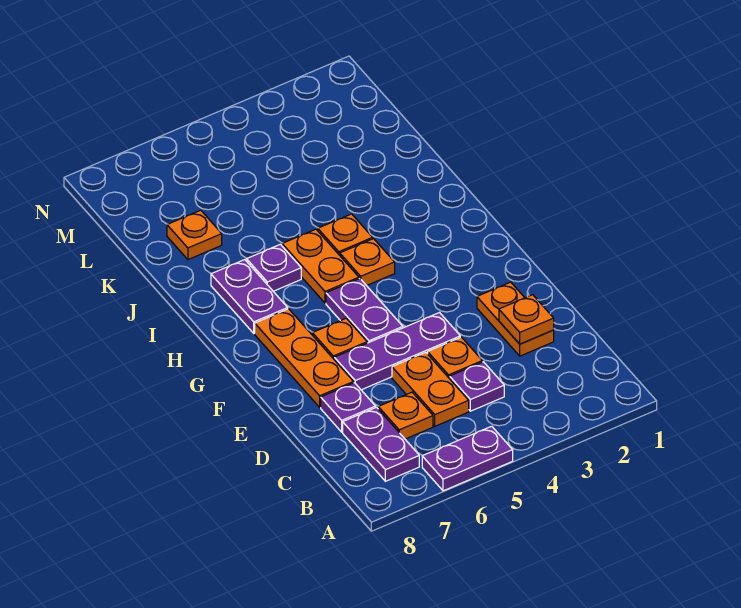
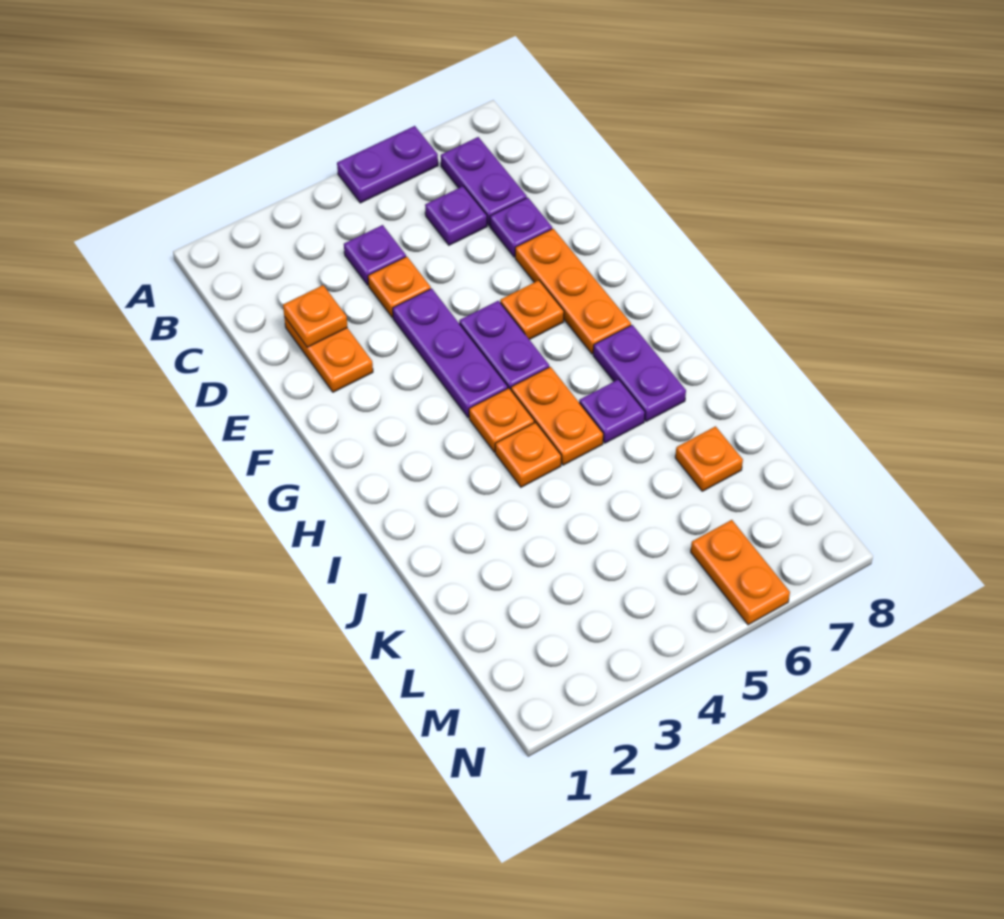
orange plate C5:D5 level 1 -> orange plate M6:N6 level 1
orange plate C6 level 1 -> purple plate C6 level 1
purple plate E4:E6 level 1 -> purple plate E4:G4 level 1

